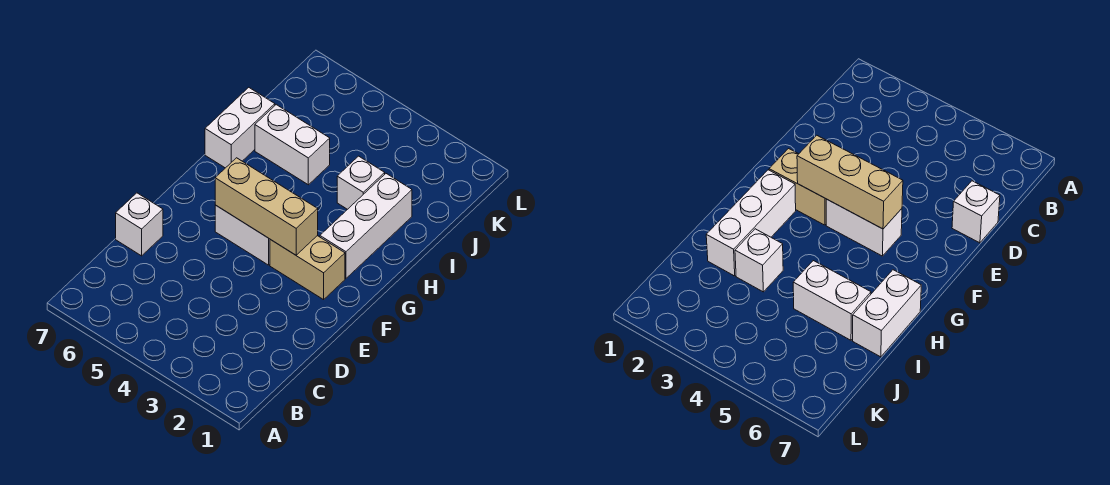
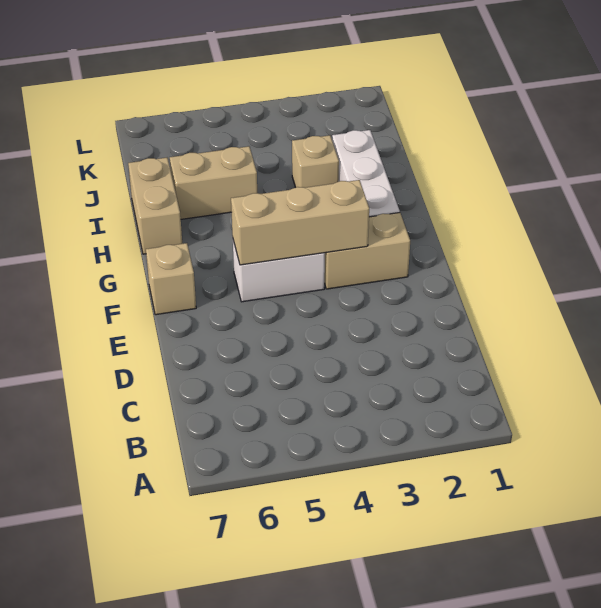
white brick D7 level 1 -> none
none -> tan brick F7 level 1
white brick H7:I7 level 1 -> tan brick H7:I7 level 1
white brick I3 level 1 -> tan brick I3 level 1
white brick I5:I6 level 1 -> tan brick I5:I6 level 1

